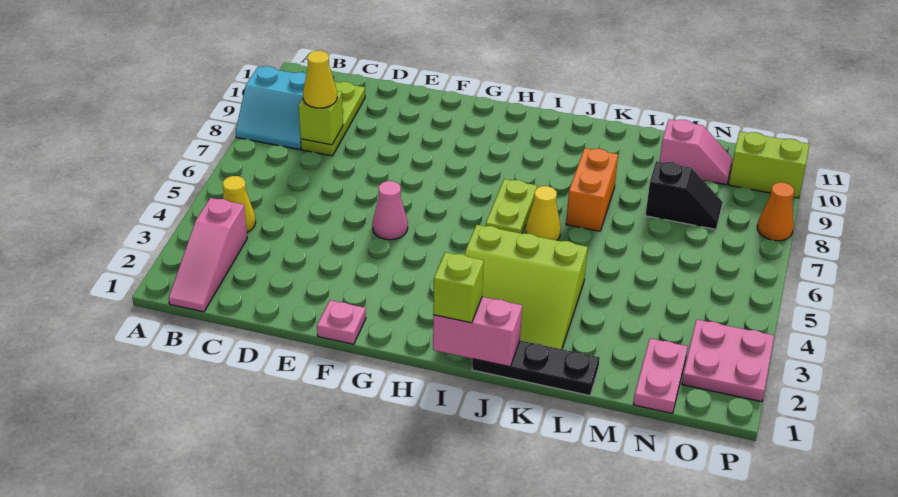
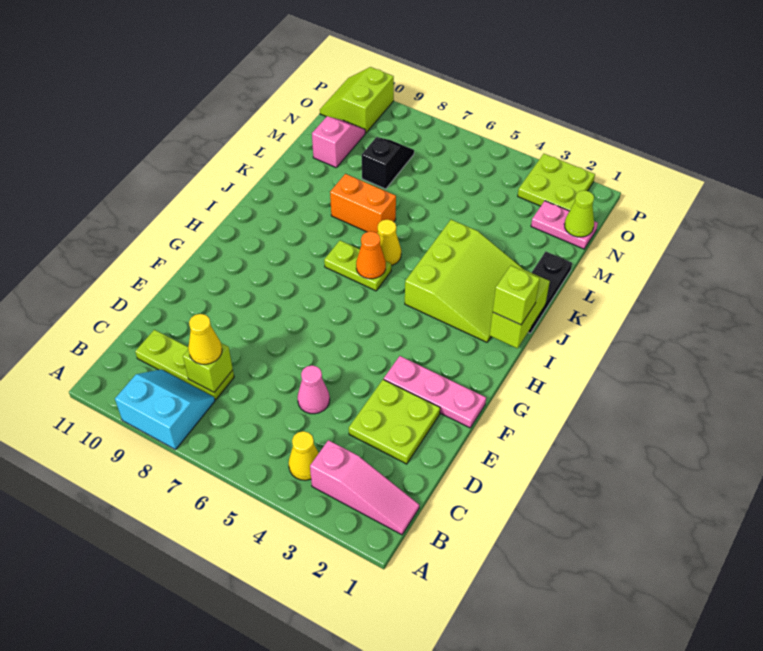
cyan slope A8:B9 level 1 top 9 -> cyan slope A8:B9 level 1 top A
none -> lime plate D2:E3 level 1
pink plate F1 level 1 -> pink plate F1:F3 level 1
pink cone F5 level 1 -> pink cone D5 level 1
pink brick I1:J1 level 2 -> lime brick I1:J1 level 2
none -> lime cone N1 level 2
pink plate O2:P3 level 1 -> lime plate O2:P3 level 1
orange cone P8 level 1 -> orange cone I6 level 2

